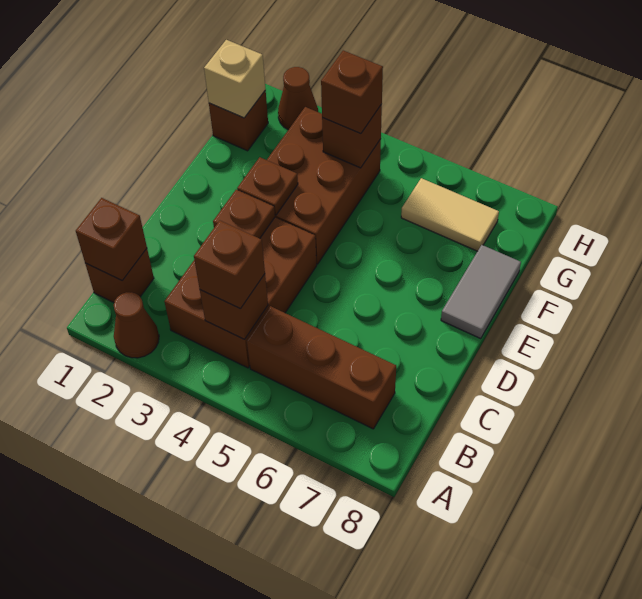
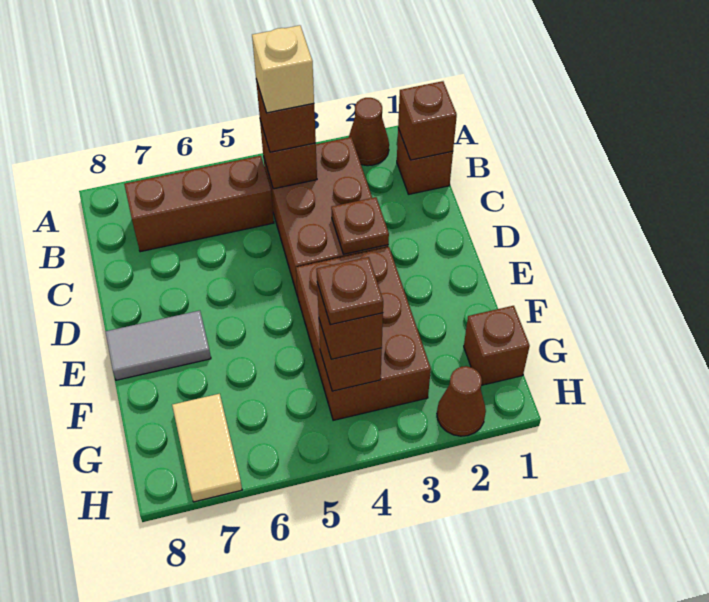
brown plate E3 level 2 -> brown plate G4 level 4
grey tile E8:F8 level 1 -> grey tile E7:E8 level 1
tan brick G1 level 2 -> tan brick B4 level 4
tan tile G6:G7 level 1 -> tan tile G7:H7 level 1

